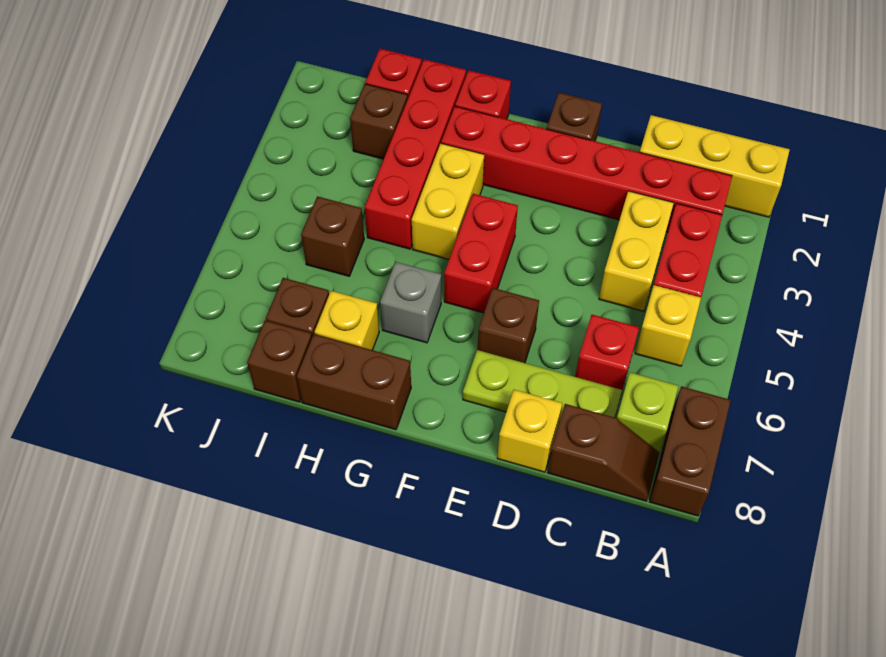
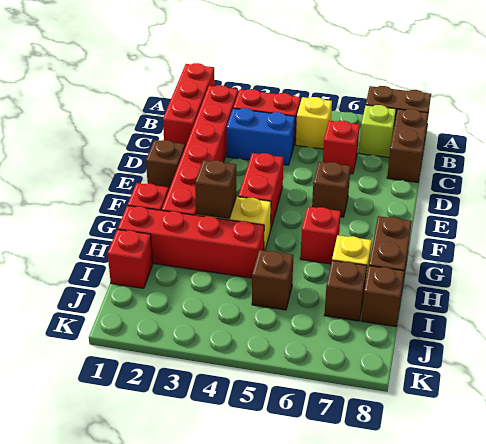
yellow brick A1:C1 level 1 -> red brick A1:C1 level 1
brown slope B8:C8 level 1 top C -> brown brick B8:C8 level 1
yellow brick C3:C4 level 1 -> blue brick C3:C4 level 1
lime plate C7:E7 level 1 -> none
yellow brick D8 level 1 -> none
red brick F4:F5 level 1 -> red brick E4:F4 level 1
grey brick G6 level 1 -> red brick G6 level 1
brown brick I2 level 1 -> brown brick G3 level 2

